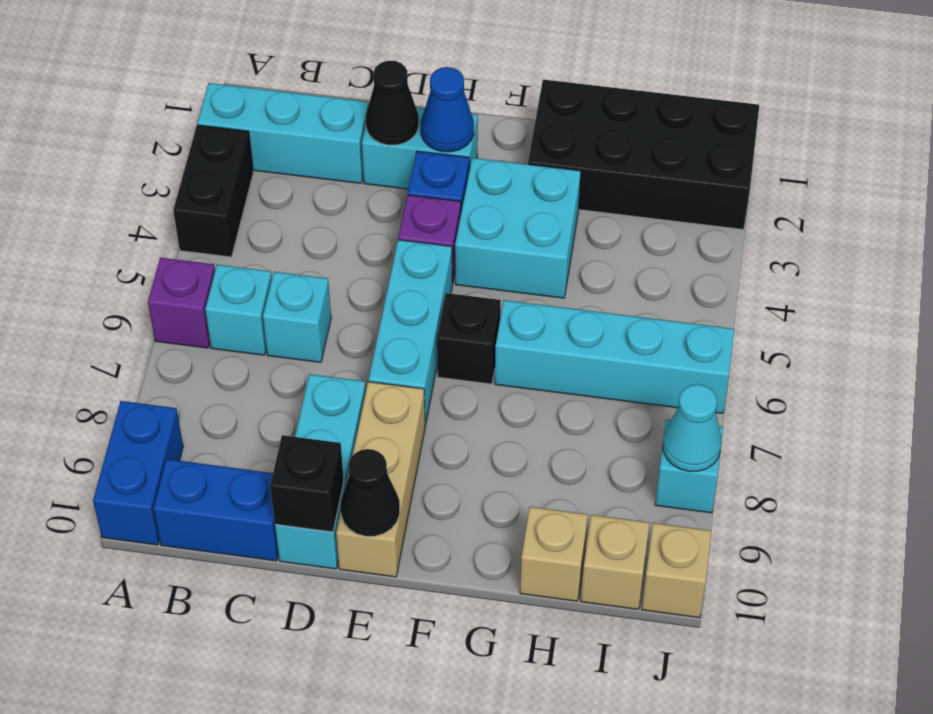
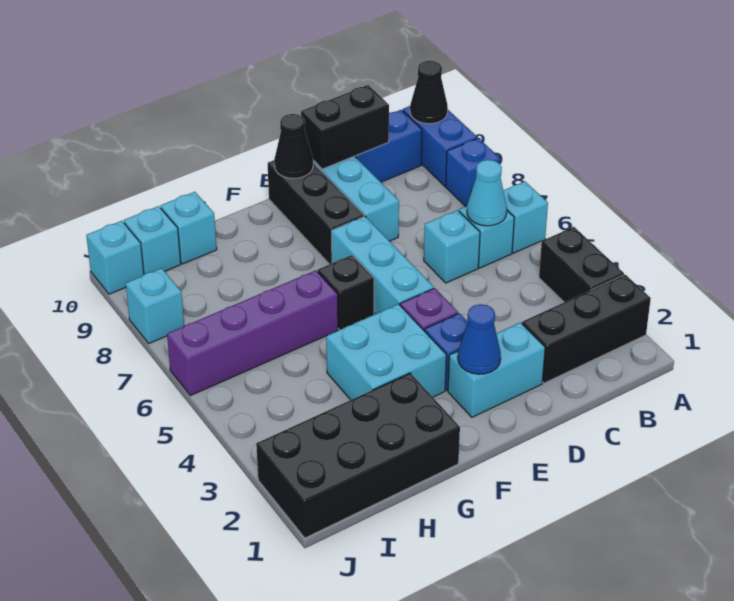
cyan brick A2:C2 level 1 -> black brick A2:C2 level 1
purple brick A6 level 1 -> cyan brick A6 level 1
none -> blue brick A8 level 1
black cone D2 level 2 -> black cone A10 level 2
black brick D10 level 2 -> black brick C10:D10 level 2
tan brick E8:E10 level 1 -> black brick E8:E10 level 1
cyan brick G6:J6 level 1 -> purple brick G6:J6 level 1
tan brick H10 level 1 -> cyan brick H10 level 1
tan brick I10 level 1 -> cyan brick I10 level 1
cyan cone J8 level 2 -> cyan cone B6 level 2
tan brick J10 level 1 -> cyan brick J10 level 1

